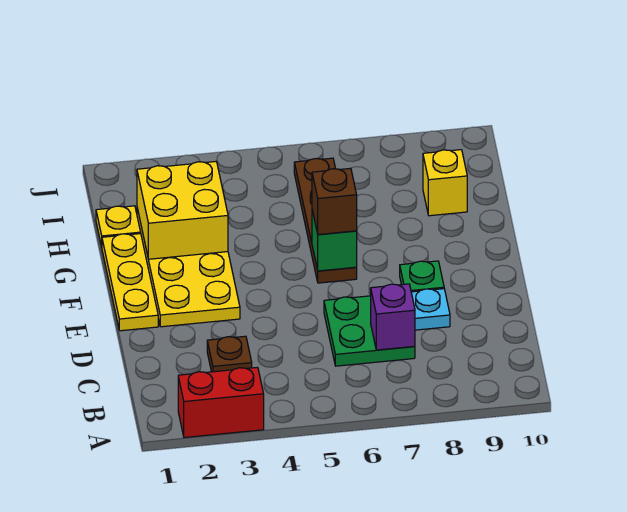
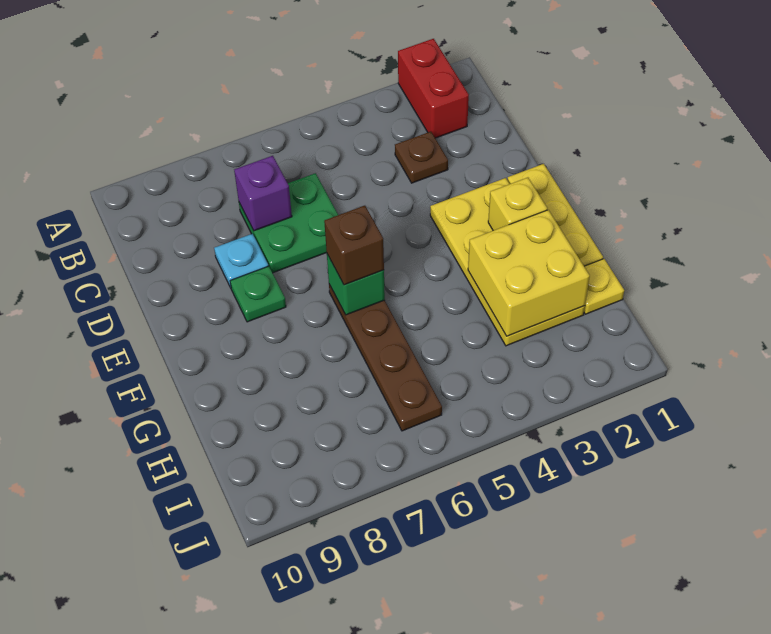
red brick A2:A3 level 1 -> red brick A2:B2 level 1
yellow brick H9 level 1 -> yellow brick F2 level 2

